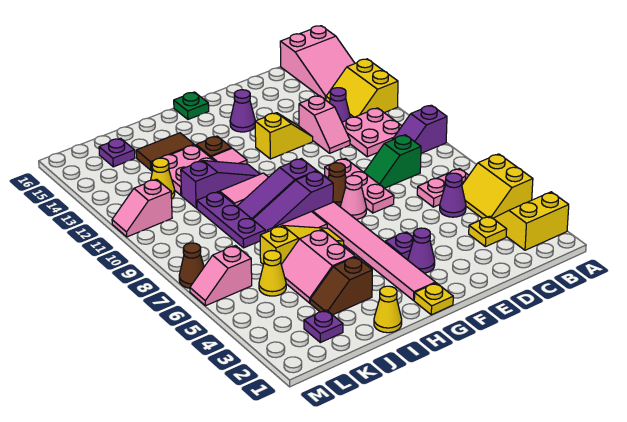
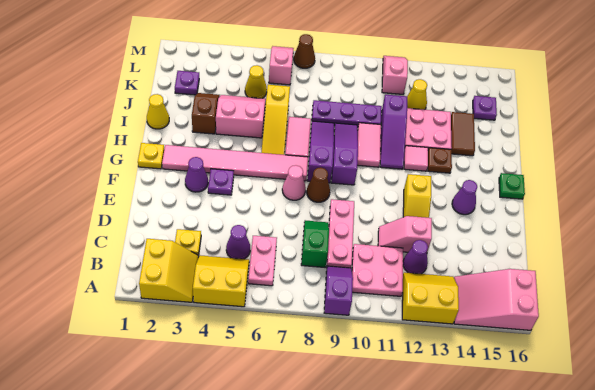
pink plate E7:E9 level 1 -> pink plate C9:E9 level 1

